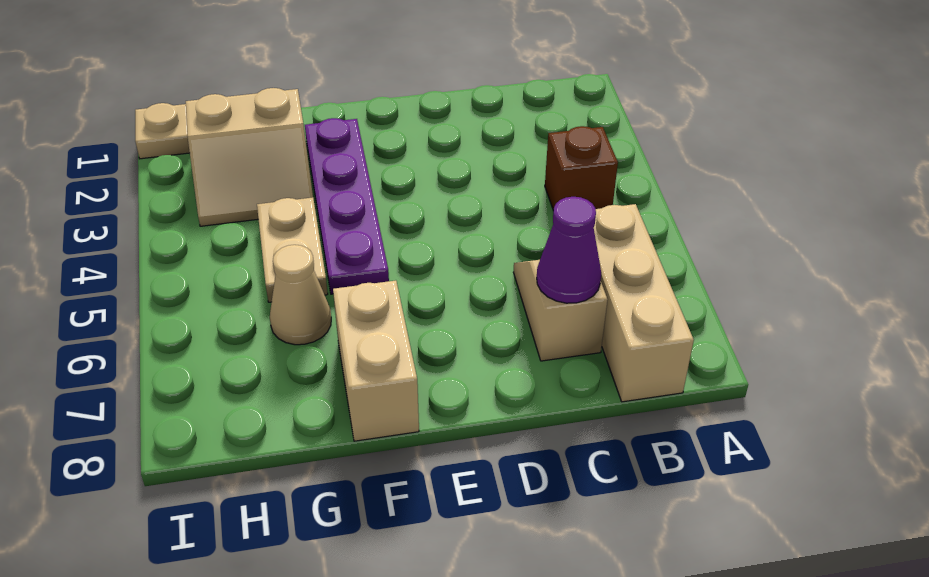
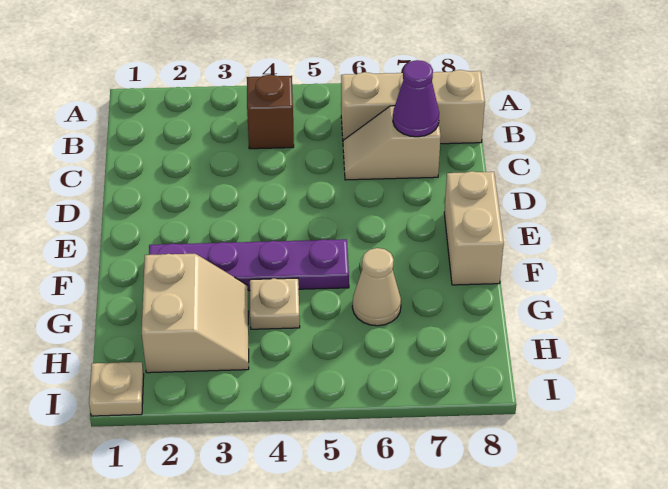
tan brick F7:F8 level 1 -> tan brick E8:F8 level 1
tan plate G4:G5 level 1 -> tan plate G4 level 1

